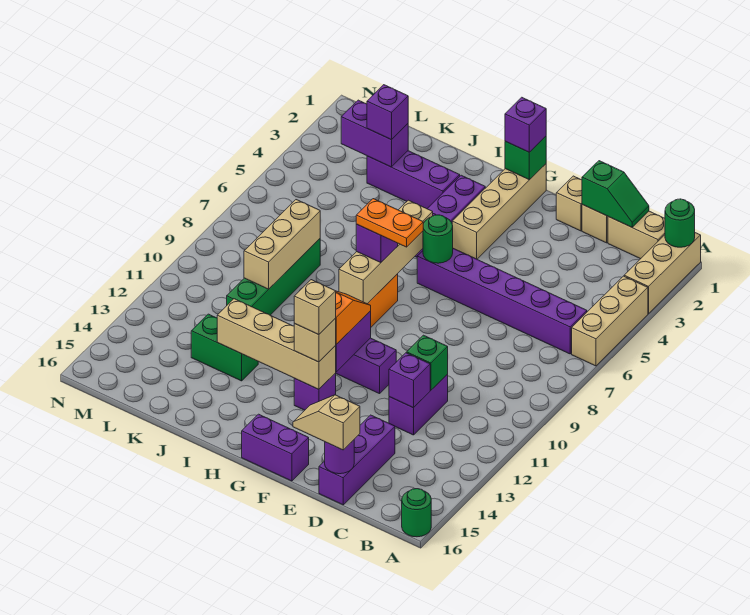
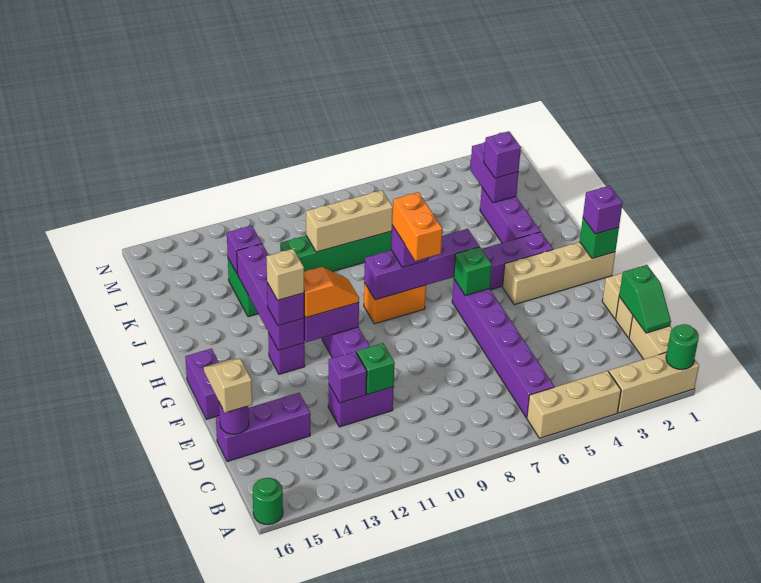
green round brick G6 level 2 -> green brick G6 level 2
orange plate G8:H8 level 4 -> orange brick G8:H8 level 4
tan brick G13:J13 level 2 -> purple brick G13:J13 level 2
tan brick G13 level 3 -> purple brick G13 level 3
tan brick H6:H9 level 2 -> purple brick H6:H9 level 2
none -> purple brick K13 level 2

